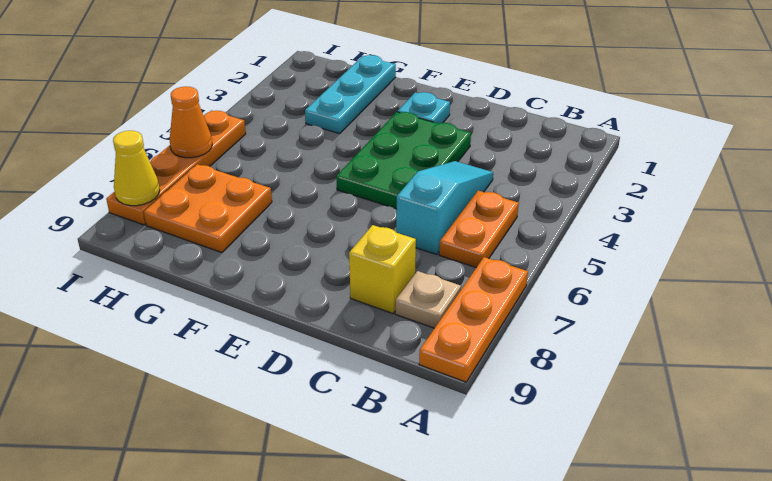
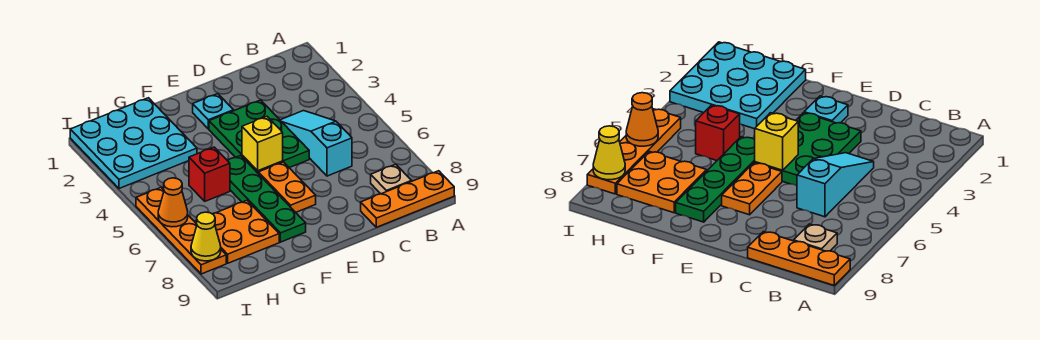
orange plate A7:A9 level 1 -> orange plate A9:C9 level 1
orange plate B5:B6 level 1 -> orange plate E6:E7 level 1
yellow brick C8 level 1 -> yellow brick E5 level 2
none -> green plate F5:F8 level 1
cyan plate G1:G3 level 1 -> cyan plate G1:I3 level 1
none -> red brick G5 level 1

